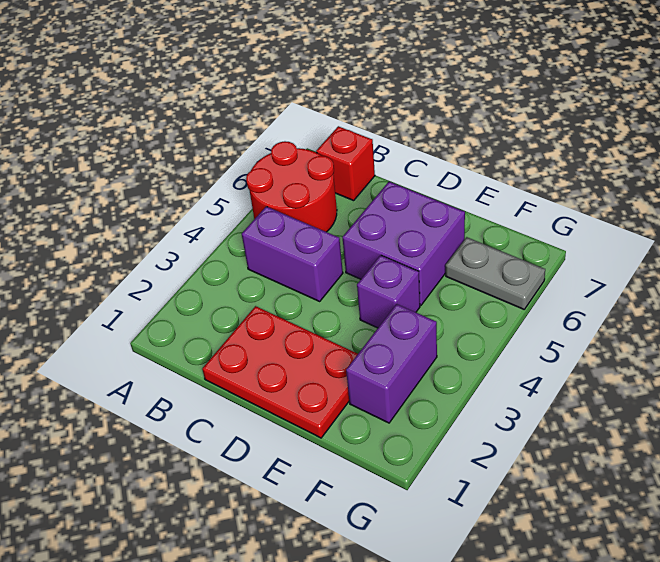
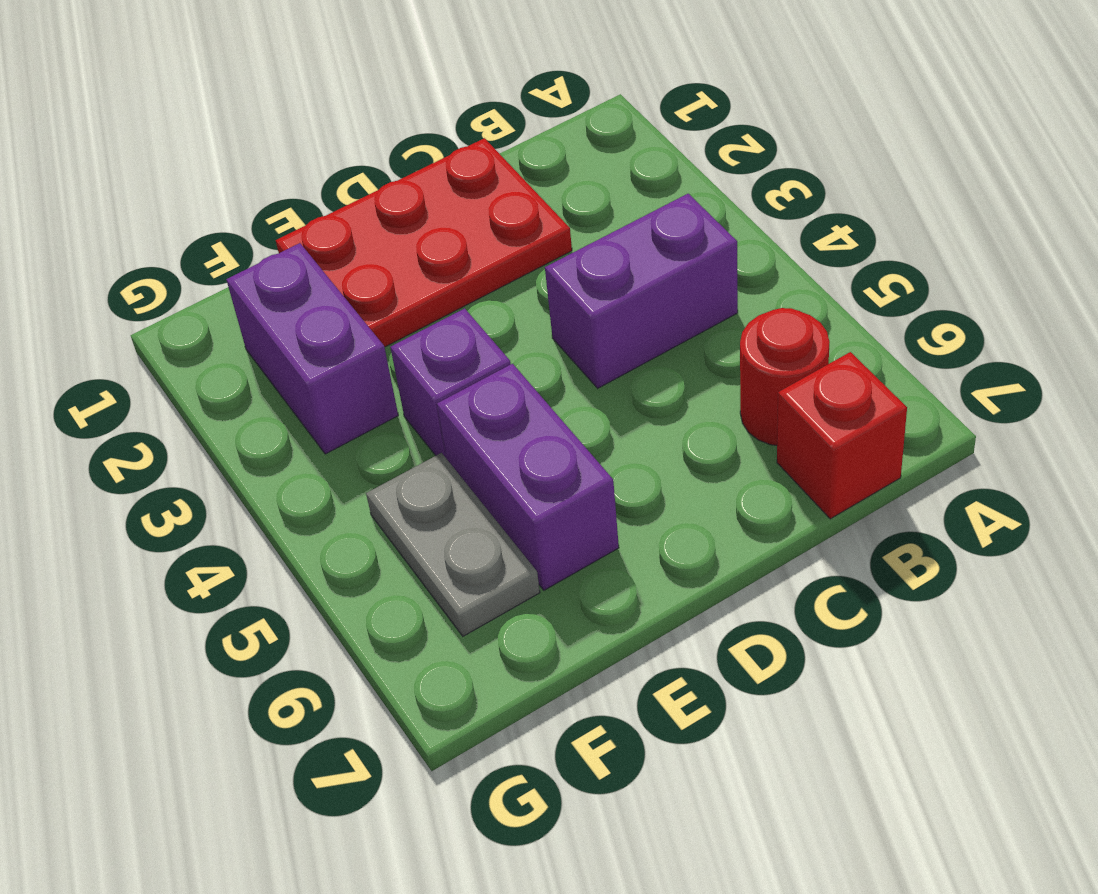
red round brick A5:B6 level 1 -> red round brick B6 level 1
purple brick D5:E6 level 1 -> purple brick E5:E6 level 1
grey plate F6:G6 level 1 -> grey plate F5:F6 level 1

